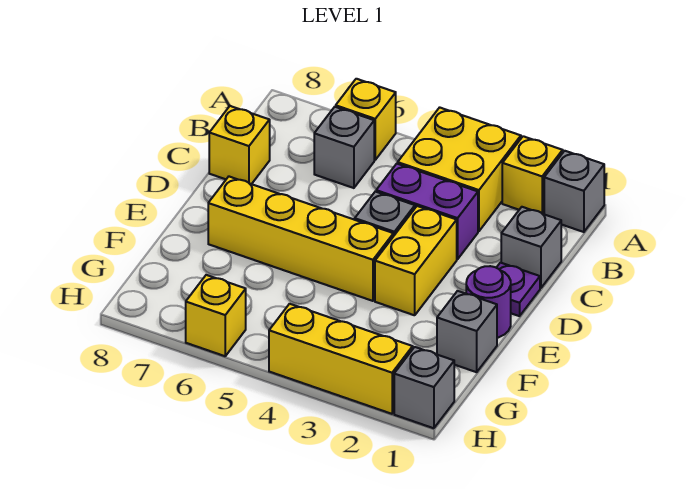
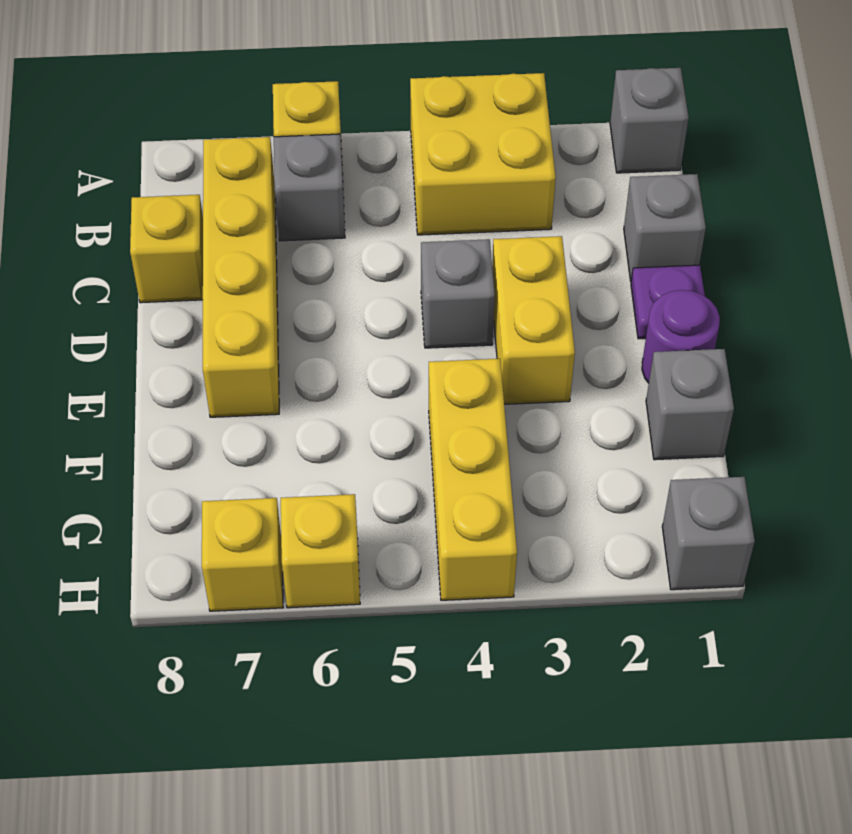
yellow brick A2 level 1 -> yellow brick H7 level 1
purple brick C3:C4 level 1 -> none
yellow brick E4:E7 level 1 -> yellow brick B7:E7 level 1
yellow brick H2:H4 level 1 -> yellow brick F4:H4 level 1

